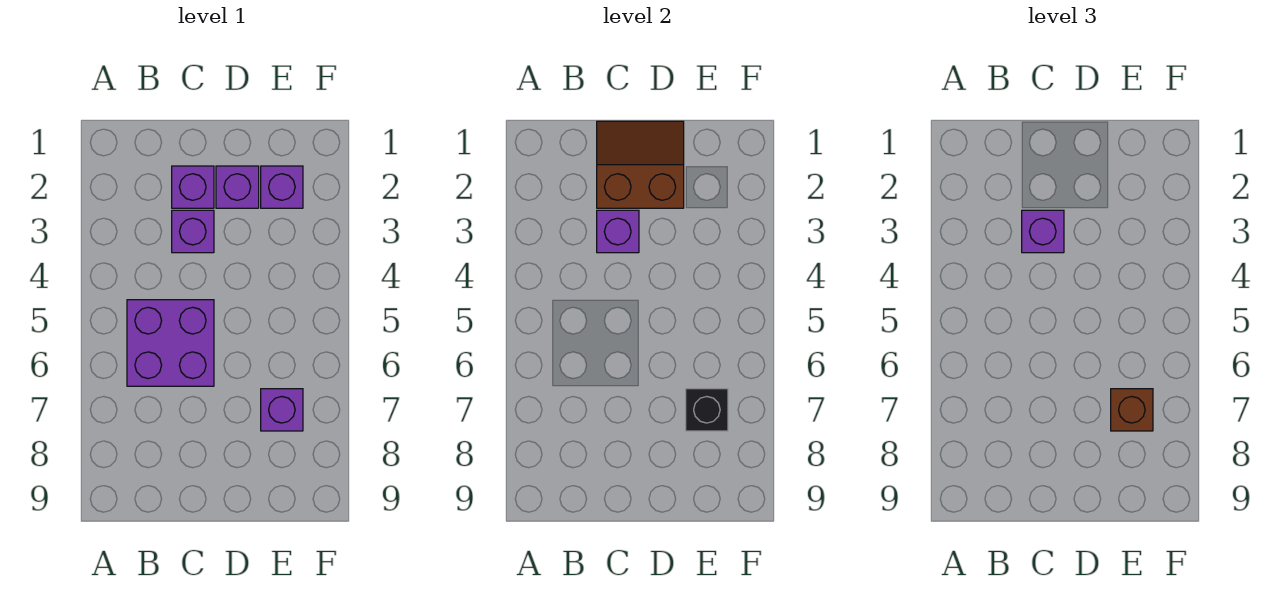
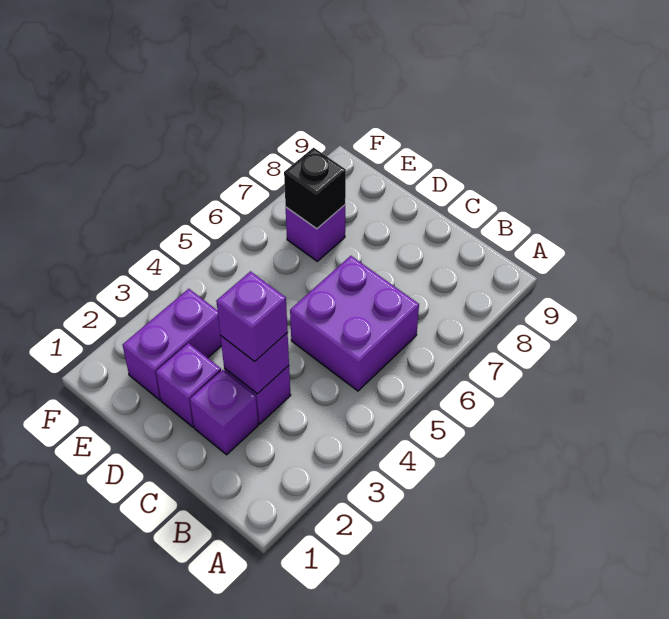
brown slope C1:D2 level 2 top 2 -> none
purple brick E2 level 1 -> purple brick E2:E3 level 1
brown brick E7 level 3 -> none

